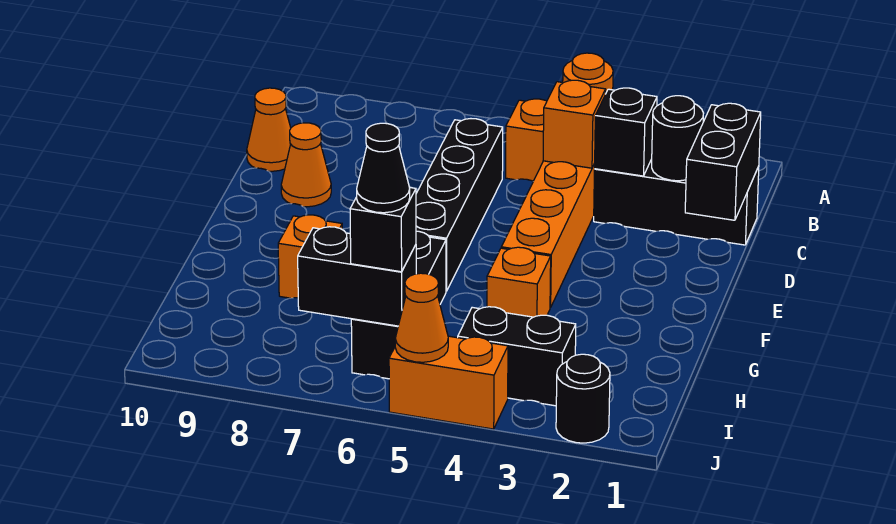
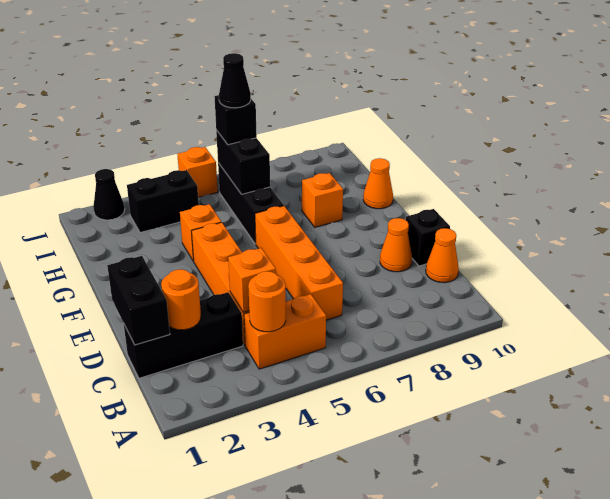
black round brick C2 level 2 -> orange round brick C2 level 2
black brick C3 level 2 -> black brick D10 level 1
black brick C6:F6 level 1 -> orange brick C6:F6 level 1
black brick I6:I7 level 2 -> black brick H6:I6 level 2
black round brick J2 level 1 -> black cone J2 level 1
orange brick J4:J5 level 1 -> orange brick J5 level 1
orange cone J5 level 2 -> orange cone G10 level 1

